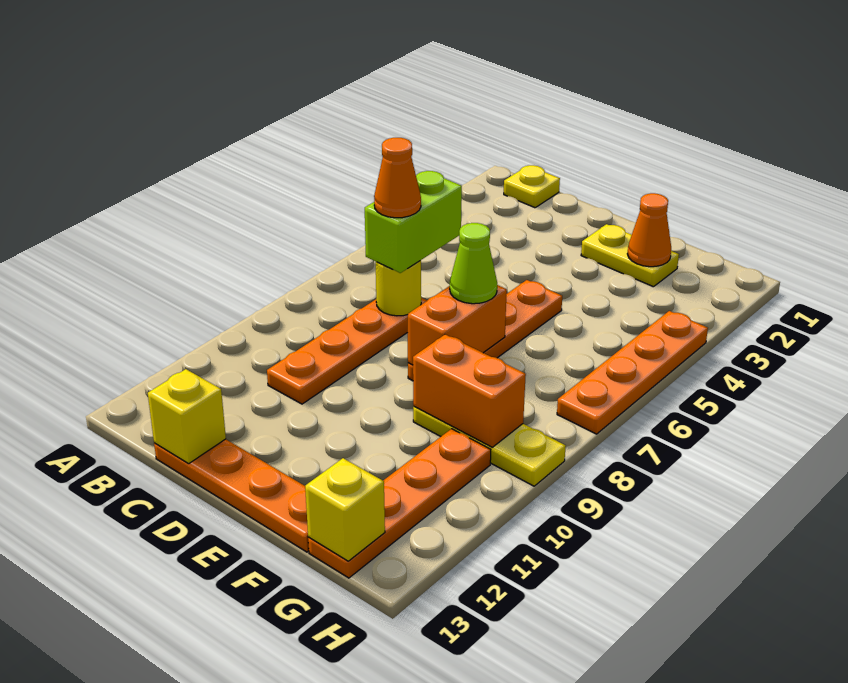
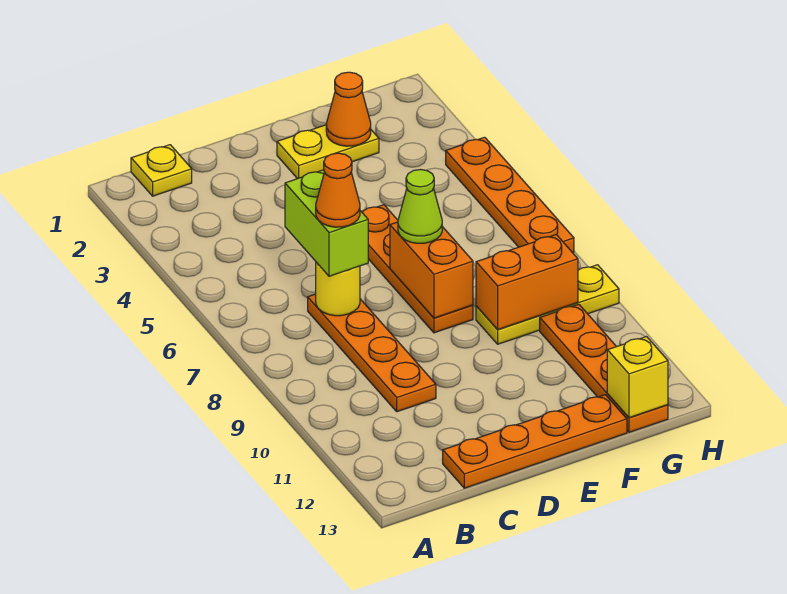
yellow brick C13 level 2 -> none

